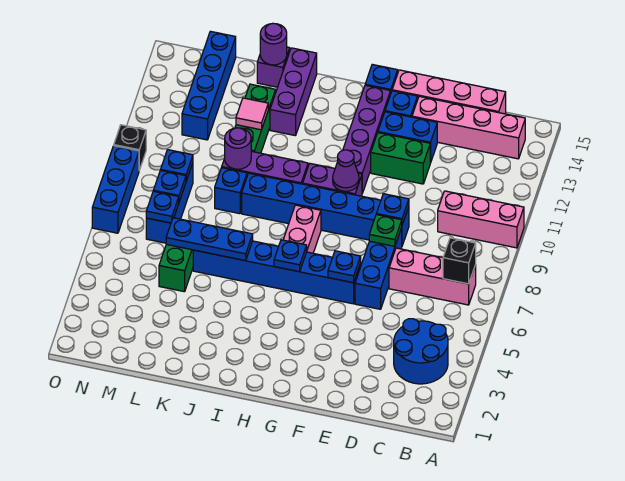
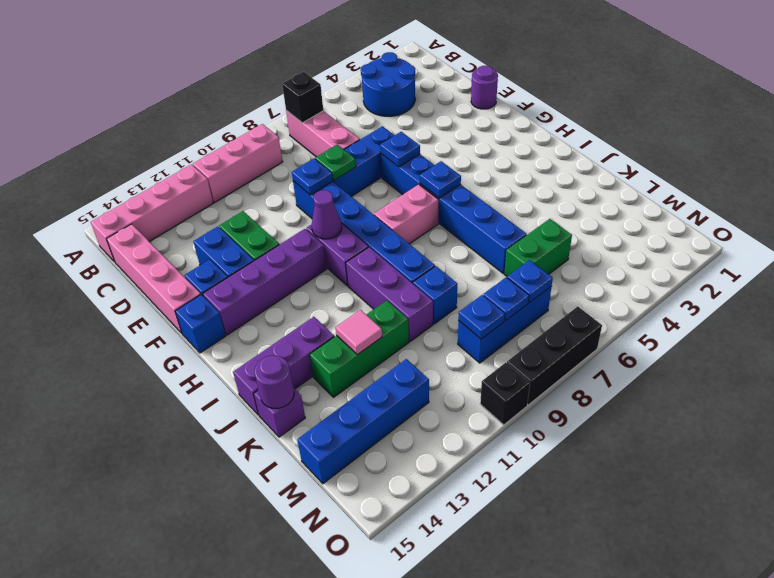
pink brick A10:C10 level 1 -> pink brick B9:B11 level 1
pink brick B14:E14 level 1 -> pink brick B12:B15 level 1
blue plate J6:L6 level 2 -> none
purple round brick K10 level 2 -> purple round brick E1 level 1
blue brick O7:O9 level 1 -> black brick O7:O9 level 1

